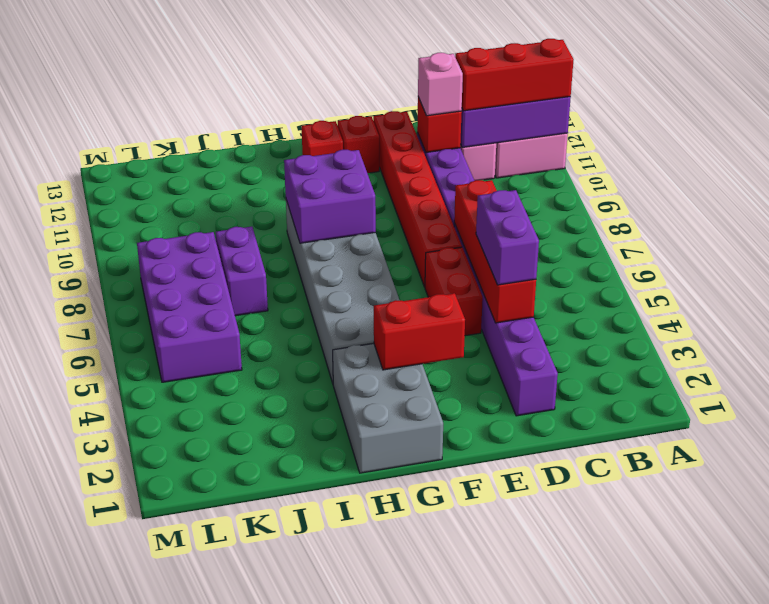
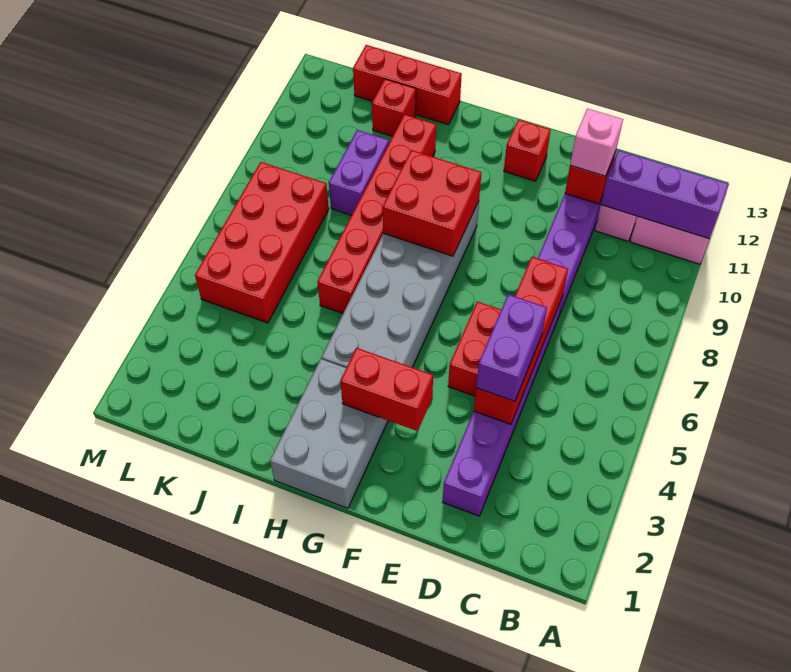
red brick A11:C11 level 3 -> red brick I13:K13 level 1
red brick E7:E12 level 1 -> red brick I6:I11 level 1
purple brick G8:H9 level 2 -> red brick G8:H9 level 2
red brick G12 level 1 -> red brick J12 level 1
purple brick J7:J8 level 1 -> purple brick J9:J10 level 1
purple brick K5:L8 level 1 -> red brick K5:L8 level 1

